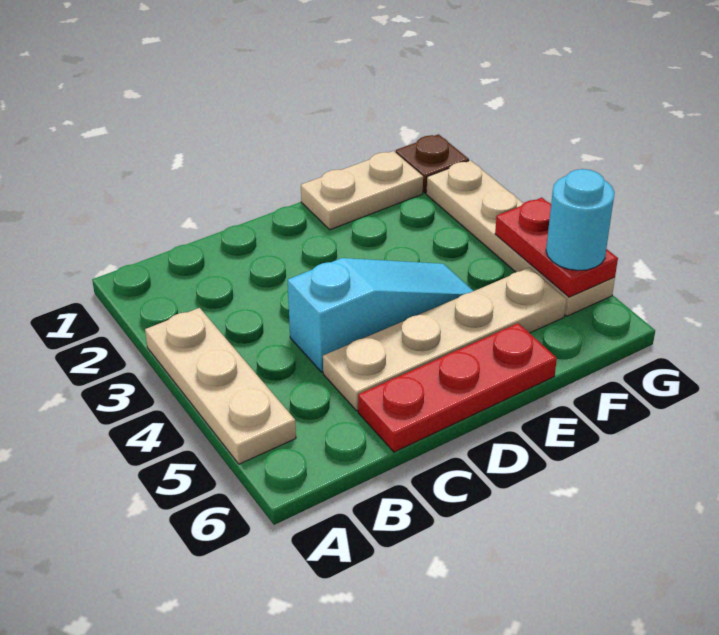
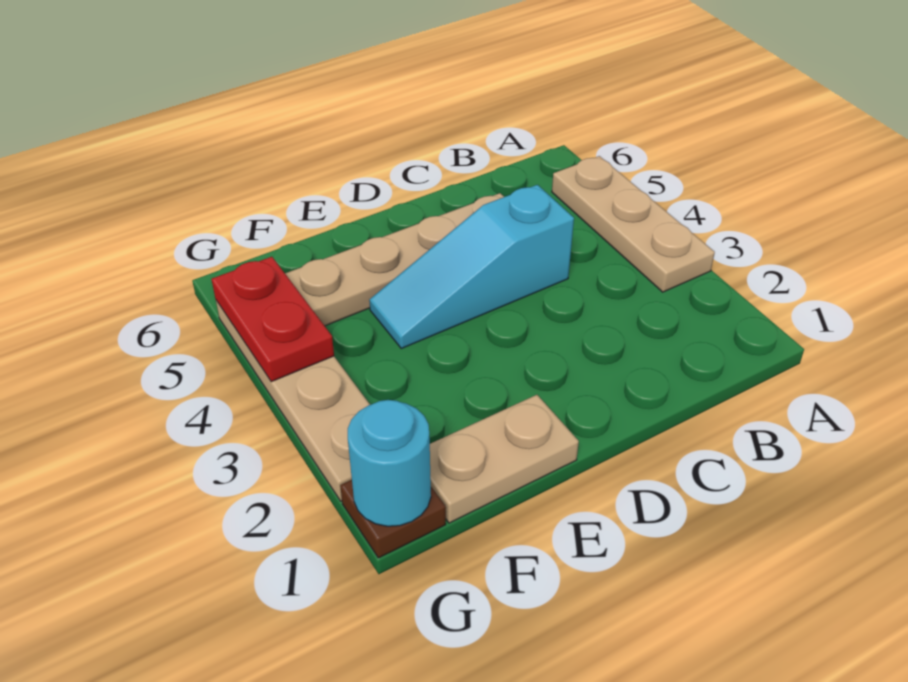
red plate C6:E6 level 1 -> none
cyan round brick G5 level 3 -> cyan round brick G1 level 2

